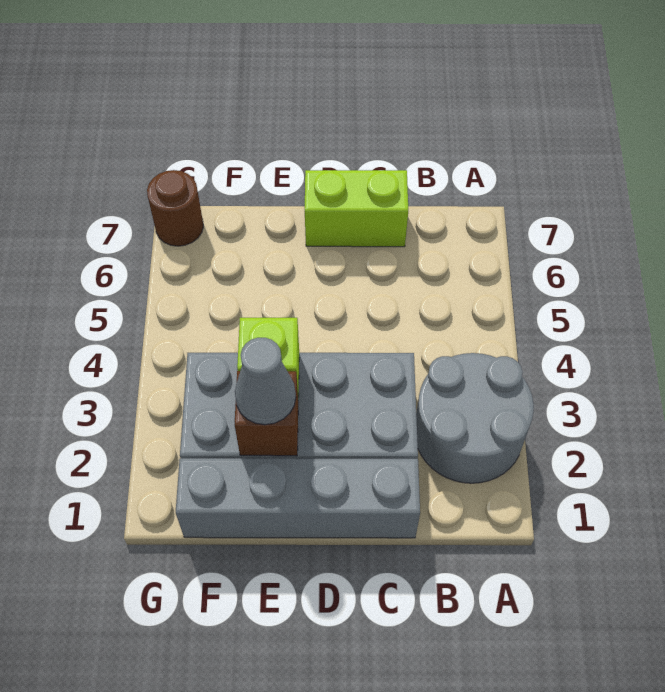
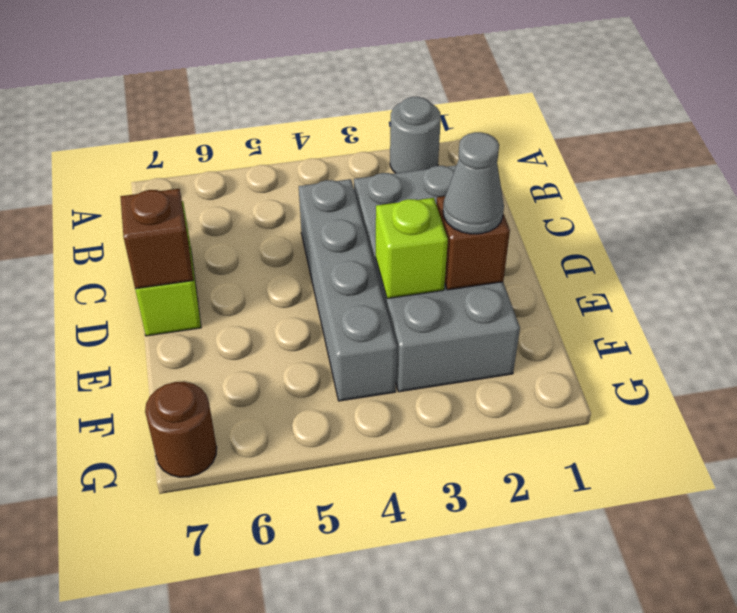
grey round brick A2:B3 level 1 -> grey round brick A2 level 1
grey brick C1:F1 level 1 -> grey brick C4:F4 level 1
none -> brown brick D7 level 2

